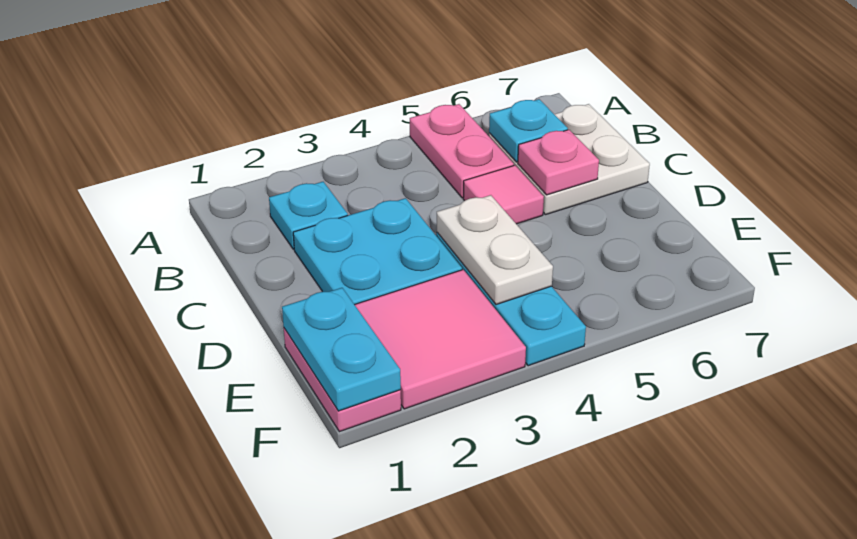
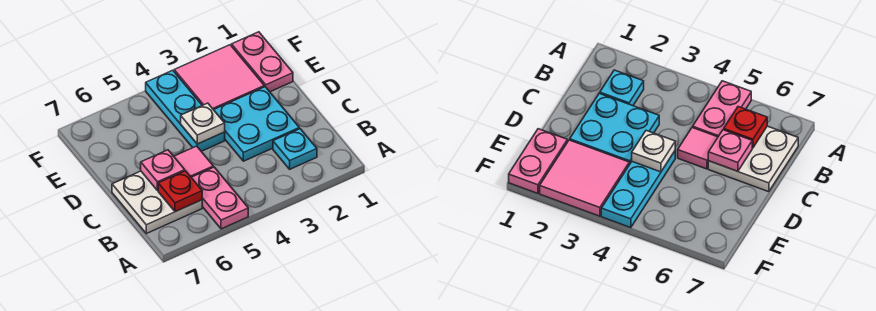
cyan plate B6 level 2 -> red plate B6 level 2
white plate D4:E4 level 2 -> white plate D4 level 2
cyan plate E1:F1 level 2 -> none

